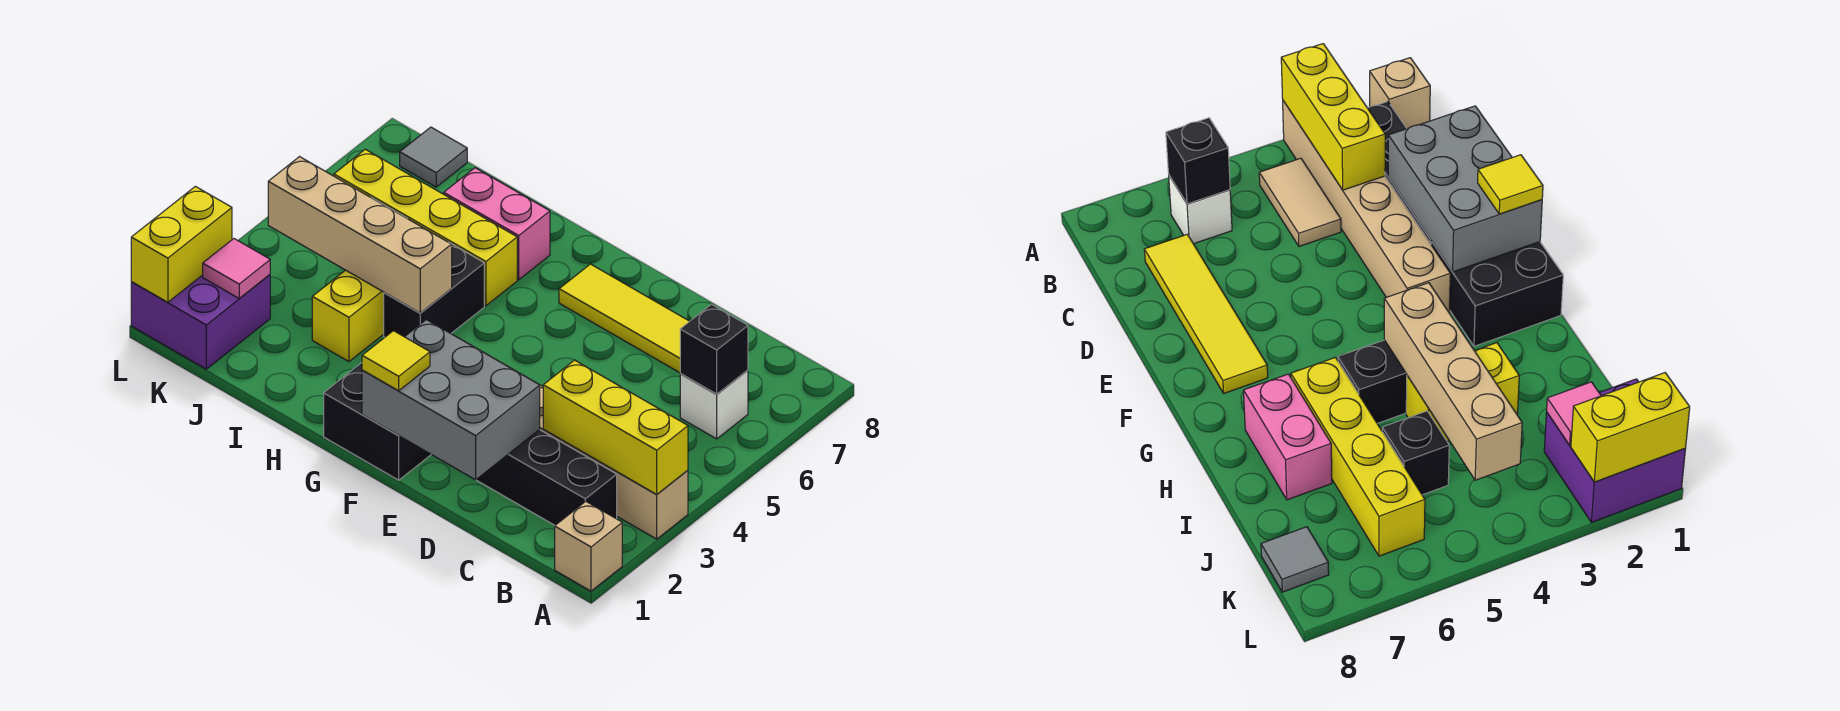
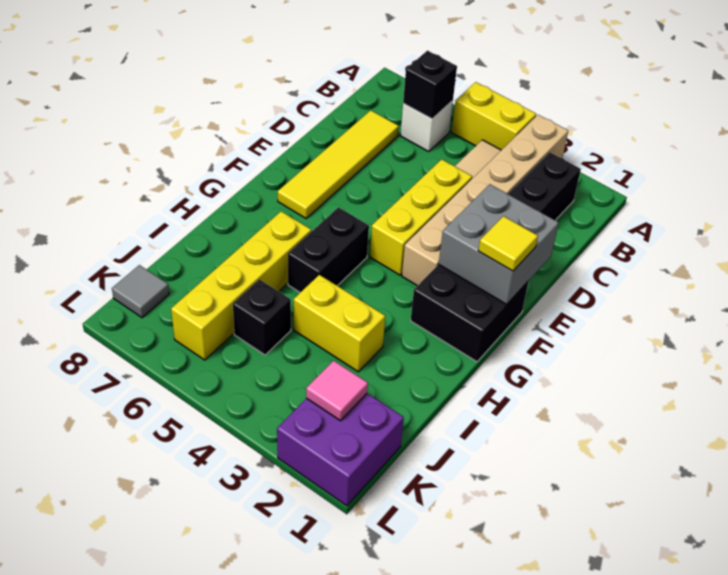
tan brick A1 level 1 -> none
yellow brick A3:C3 level 2 -> yellow brick D4:F4 level 1
grey brick D1:F2 level 2 -> grey brick E1:F2 level 2
black brick H4:H5 level 1 -> black brick G5:H5 level 1
tan brick H4:K4 level 2 -> none
pink brick H7:I7 level 1 -> none
yellow brick L1:L2 level 2 -> yellow brick A4:A5 level 1

